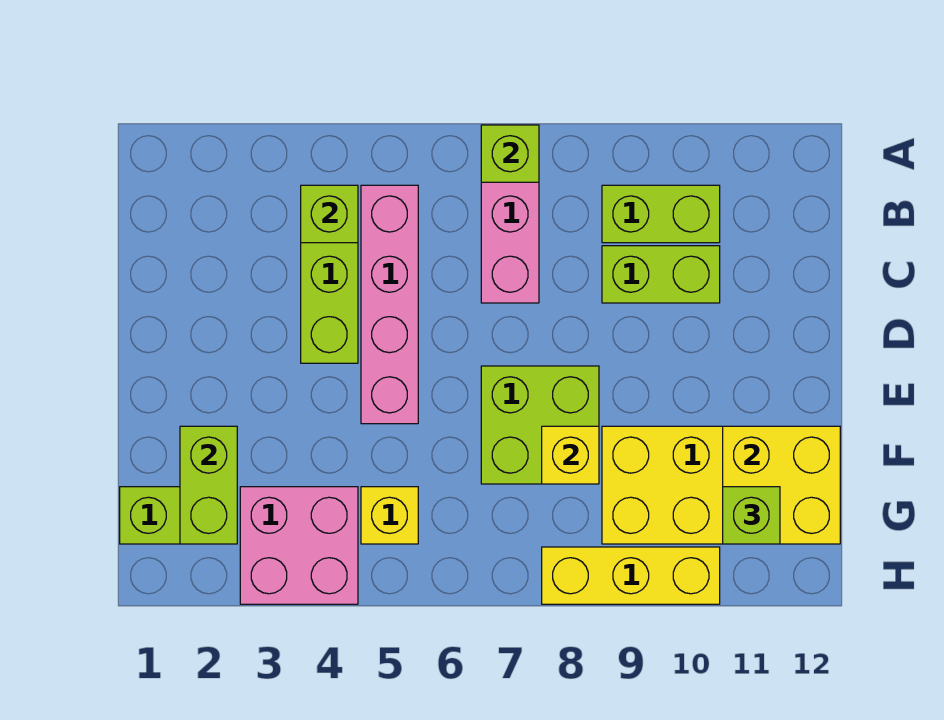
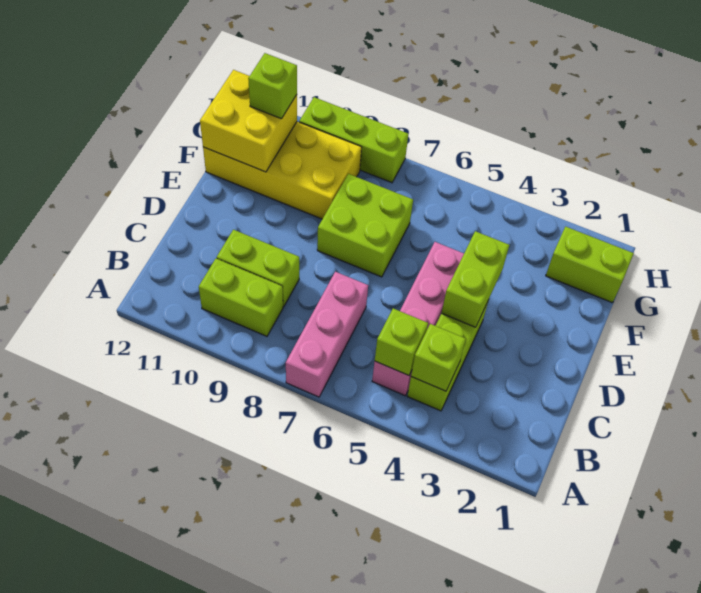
lime brick A7 level 2 -> lime brick B5 level 2
lime brick F2:G2 level 2 -> lime brick D4:E4 level 2
yellow brick F8 level 2 -> none
pink brick G3:H4 level 1 -> none
yellow brick G5 level 1 -> none
yellow brick H8:H10 level 1 -> lime brick H8:H10 level 1

